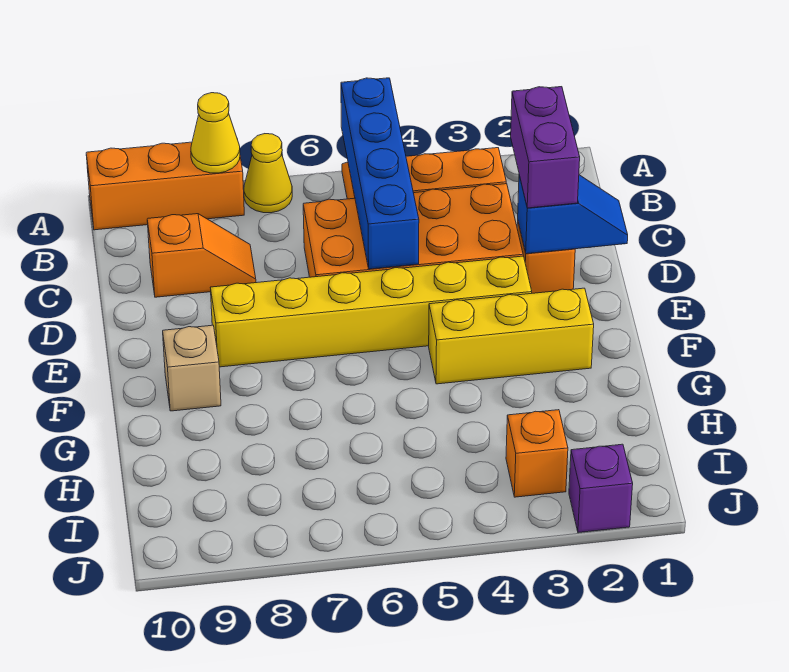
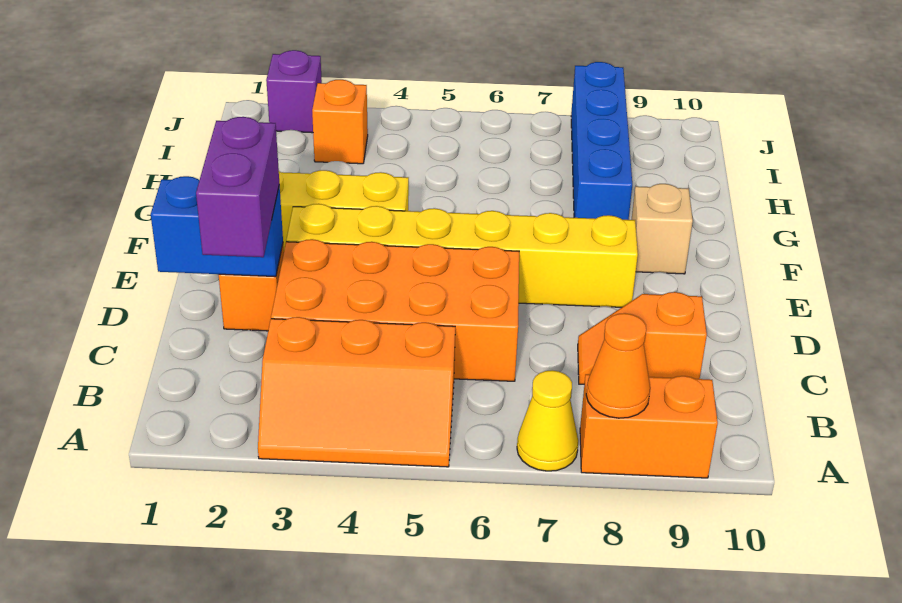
blue brick A5:D5 level 2 -> blue brick G8:J8 level 1
orange brick A8:A10 level 1 -> orange brick A8:A9 level 1
yellow cone A8 level 2 -> orange cone A8 level 2
blue slope D1:D2 level 2 top 2 -> blue brick D1:D2 level 2

